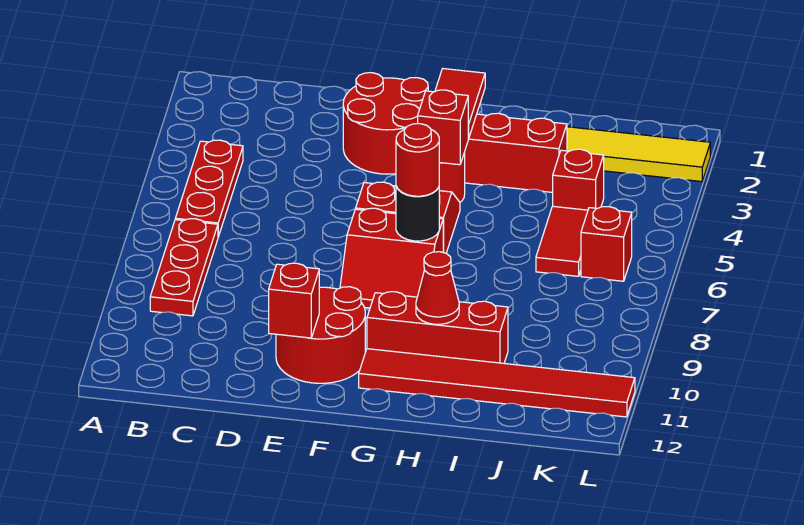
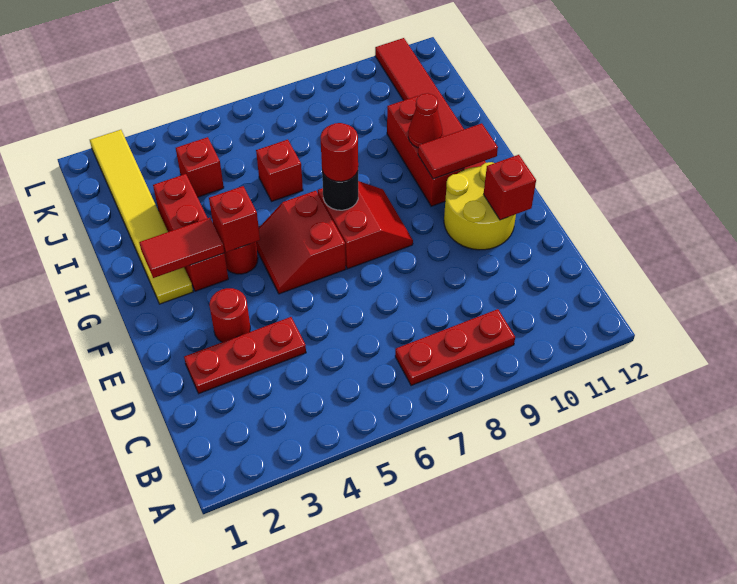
red plate B4:B6 level 1 -> red plate D2:D4 level 1
red round brick E2:F3 level 1 -> red round brick E3 level 1
red round brick E10:F11 level 1 -> yellow round brick E10:F11 level 1
red tile J5:J6 level 1 -> red tile G10:G11 level 2
red brick K6 level 1 -> red brick I6 level 1

